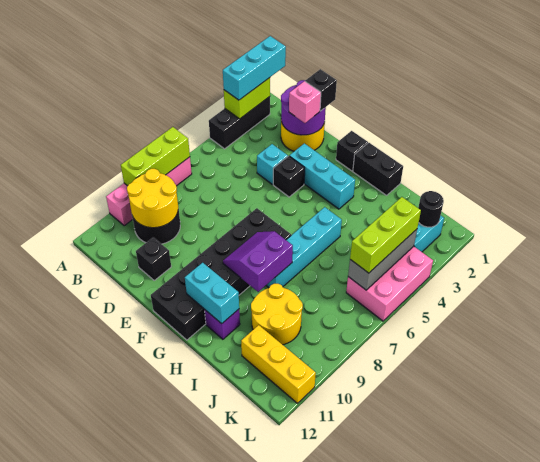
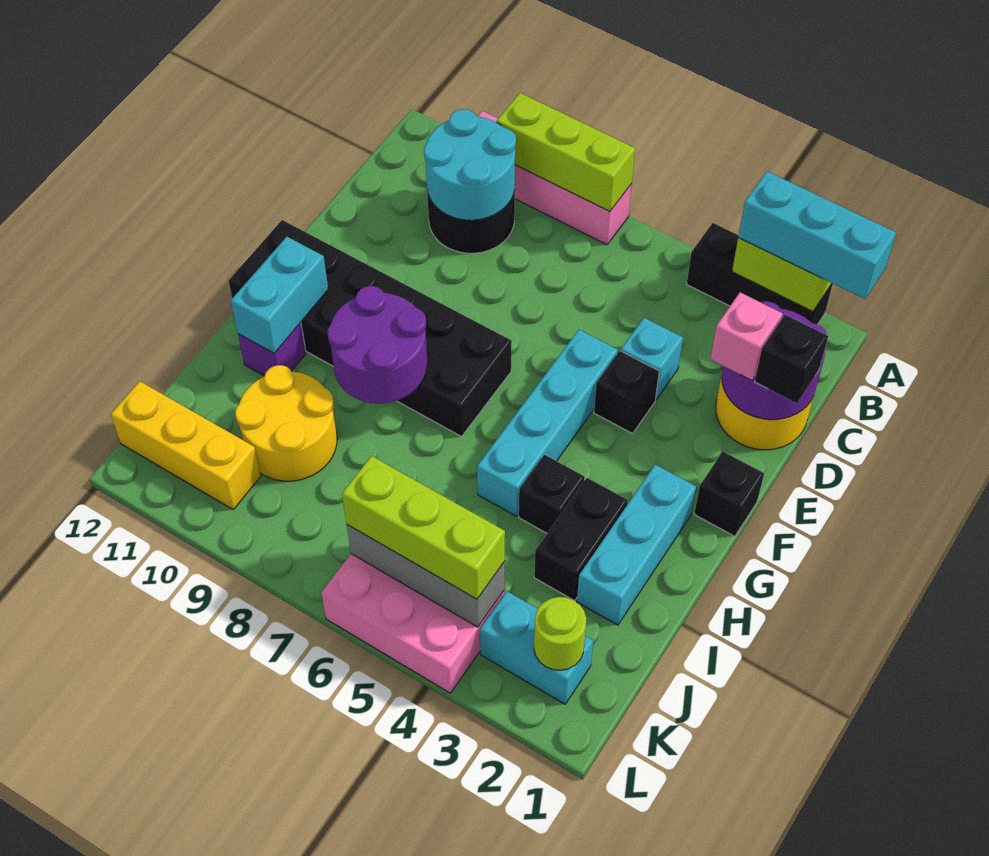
yellow round brick B9:C10 level 2 -> cyan round brick B9:C10 level 2
black brick D11 level 1 -> black brick H4 level 1
cyan brick E3:G3 level 1 -> cyan brick G2:I2 level 1
black brick G1:H1 level 1 -> black brick H3:I3 level 1
purple slope G8:H9 level 2 top H -> purple round brick G8:H9 level 2
cyan brick H5:H8 level 1 -> cyan brick E5:H5 level 1
yellow brick J11:L11 level 1 -> yellow brick K10:K12 level 1
black round brick K2 level 2 -> lime round brick K2 level 2

